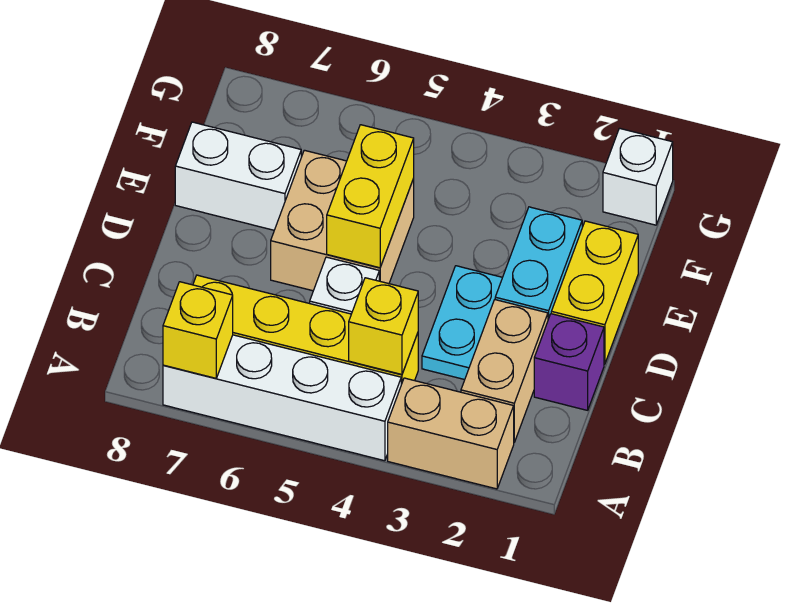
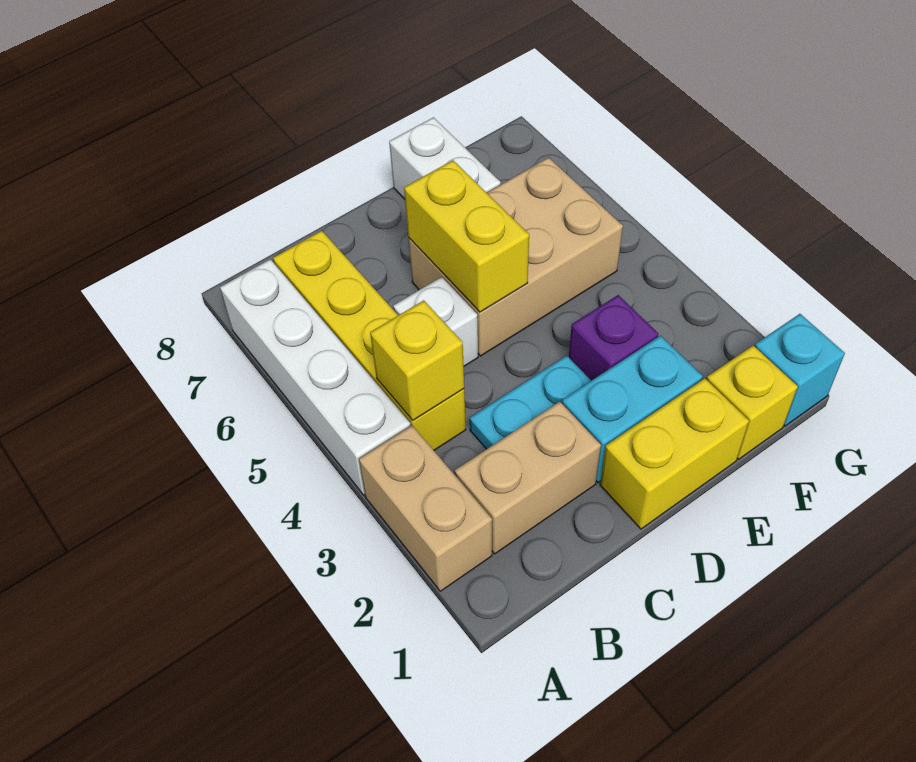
yellow brick A7 level 2 -> yellow brick F1 level 1
purple brick C1 level 1 -> purple brick E3 level 1
tan brick D5:E6 level 1 -> tan brick D5:F6 level 1
yellow brick D5:E5 level 2 -> yellow brick D5:D6 level 2
white brick G1 level 1 -> cyan brick G1 level 1

